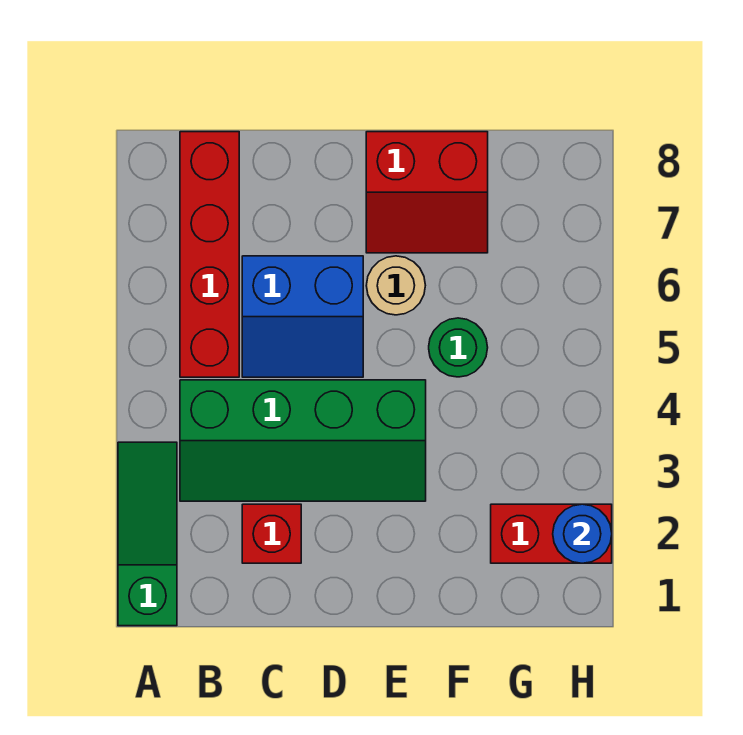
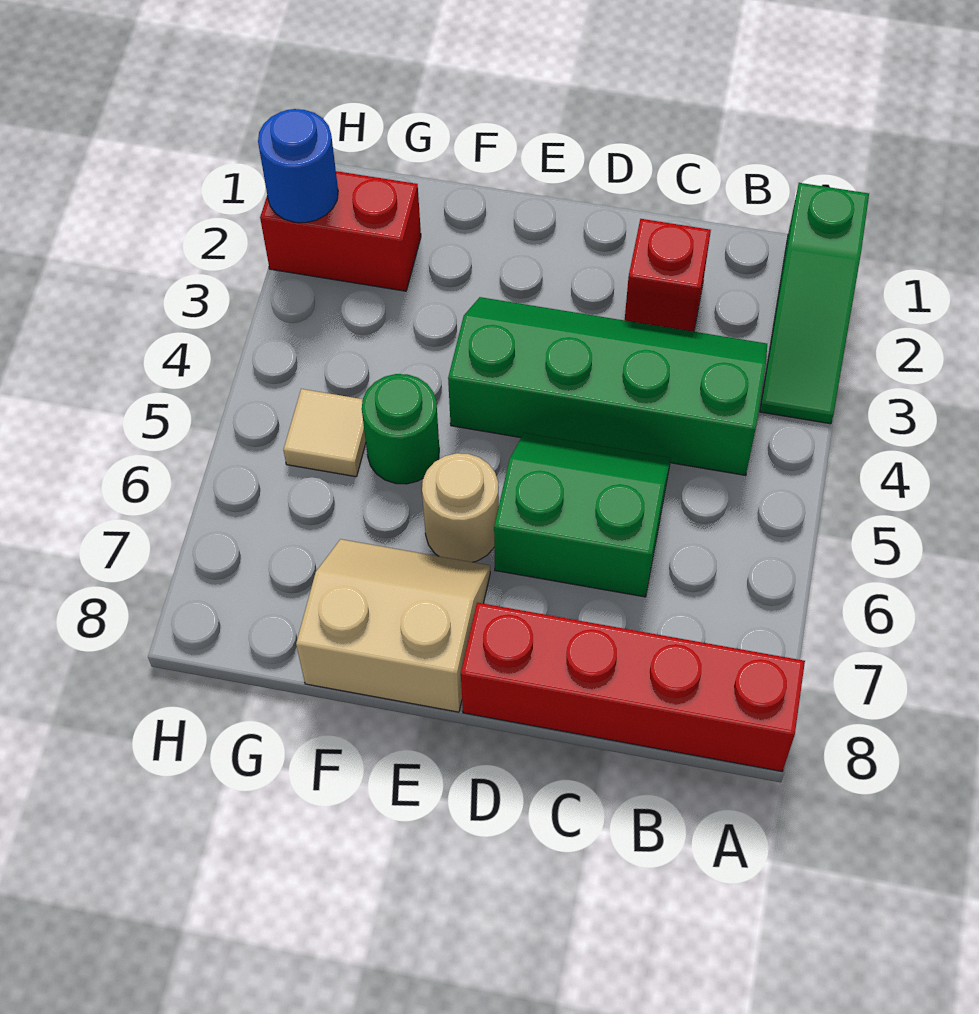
red brick B5:B8 level 1 -> red brick A8:D8 level 1
blue slope C5:D6 level 1 top 6 -> green slope C5:D6 level 1 top 6
red slope E7:F8 level 1 top 8 -> tan slope E7:F8 level 1 top 8
none -> tan tile G5 level 1

